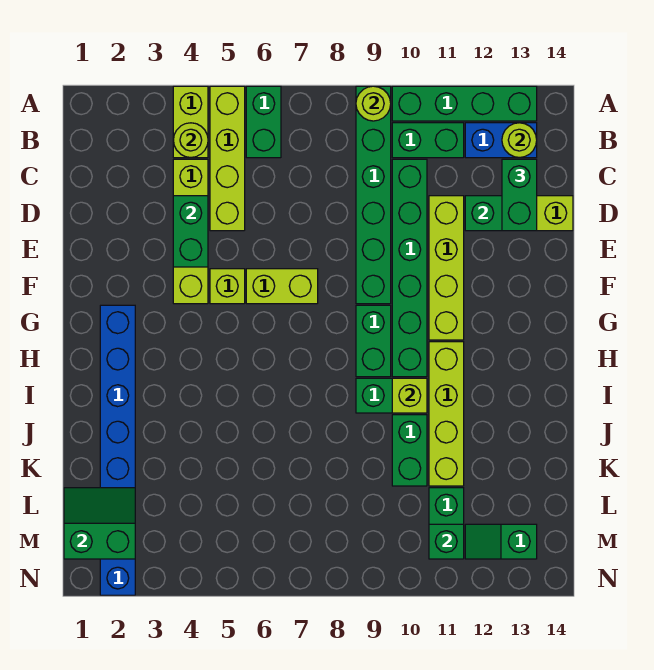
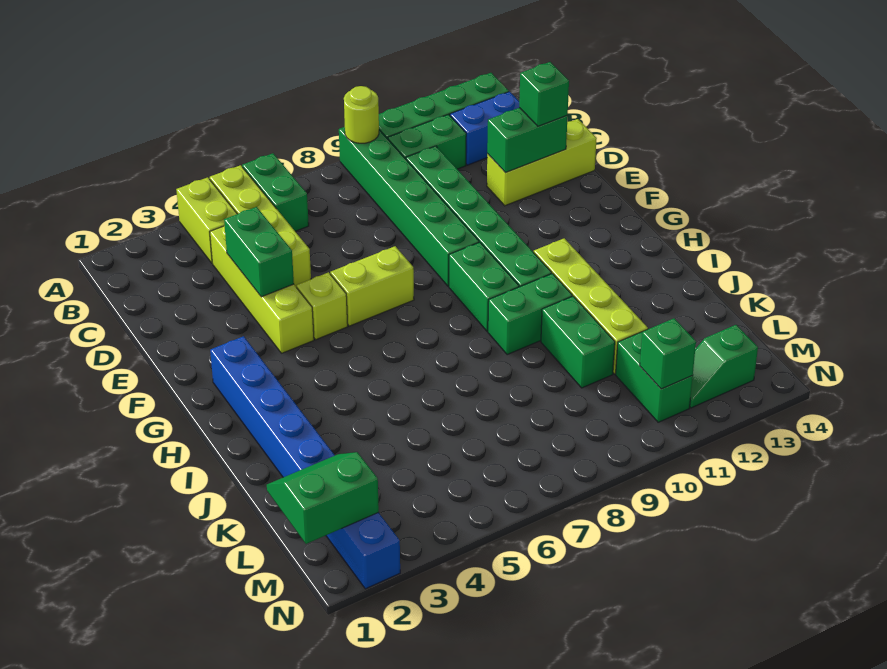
lime round brick B4 level 2 -> none
lime round brick B13 level 2 -> none
green brick C13:D13 level 3 -> green brick D13 level 3
lime brick D11:G11 level 1 -> none
lime brick I10 level 2 -> none

